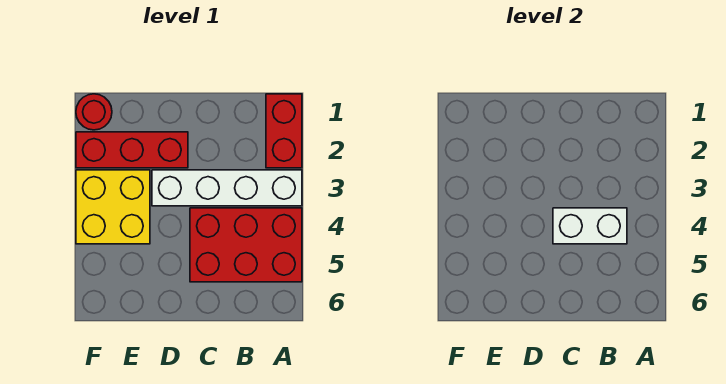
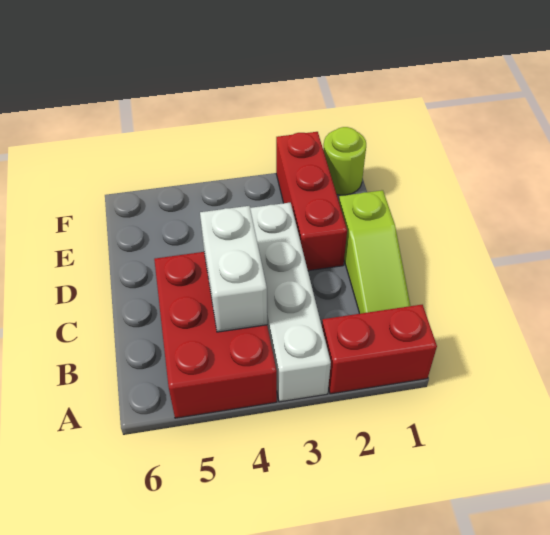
none -> lime slope B1:D1 level 1 top D
yellow brick E3:F4 level 1 -> none
red round brick F1 level 1 -> lime round brick F1 level 1

